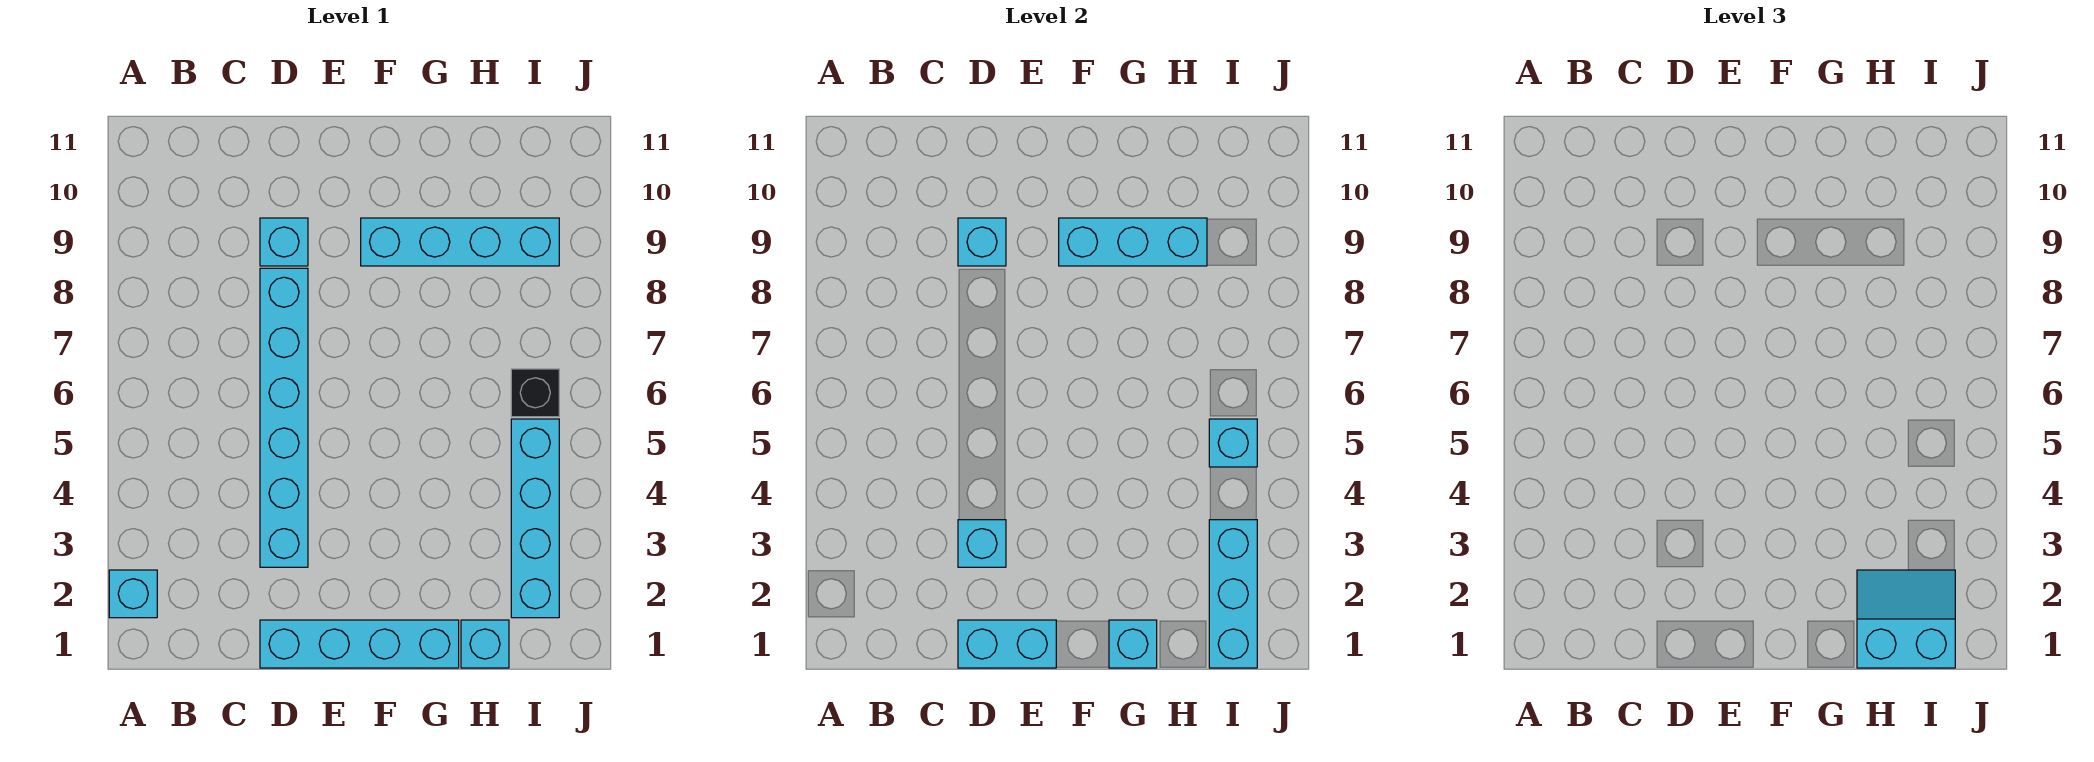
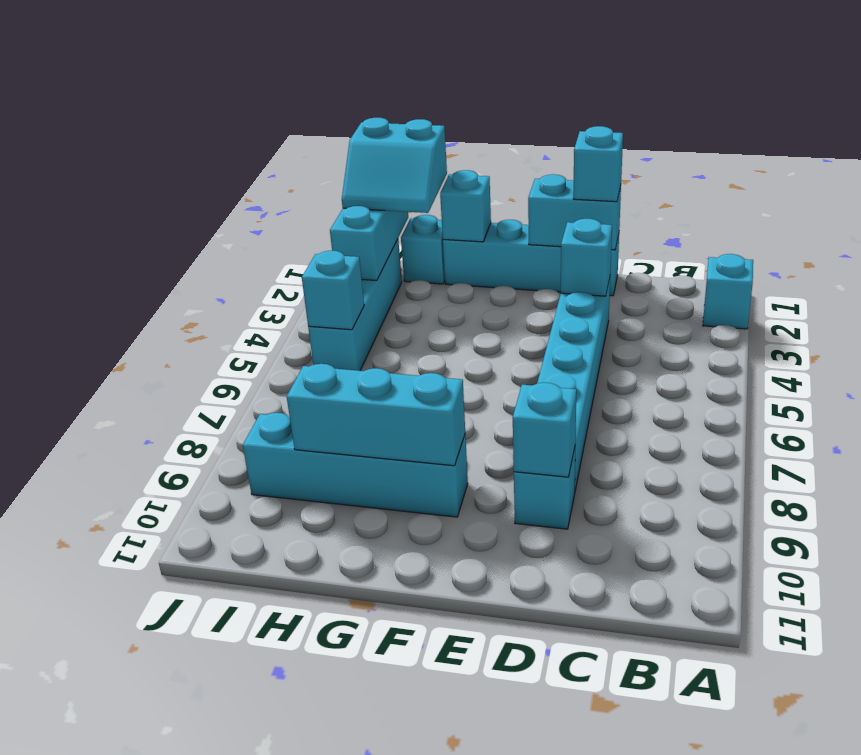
none -> cyan brick D1 level 3
black brick I6 level 1 -> none

